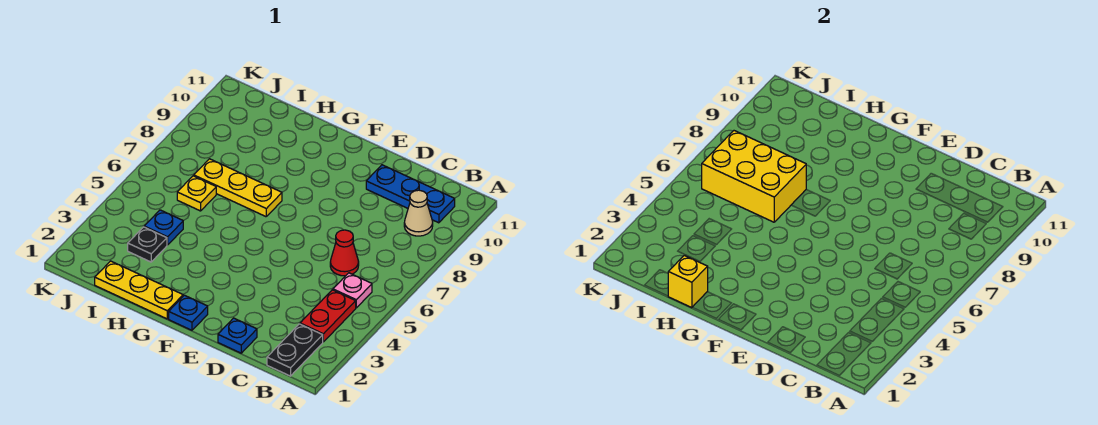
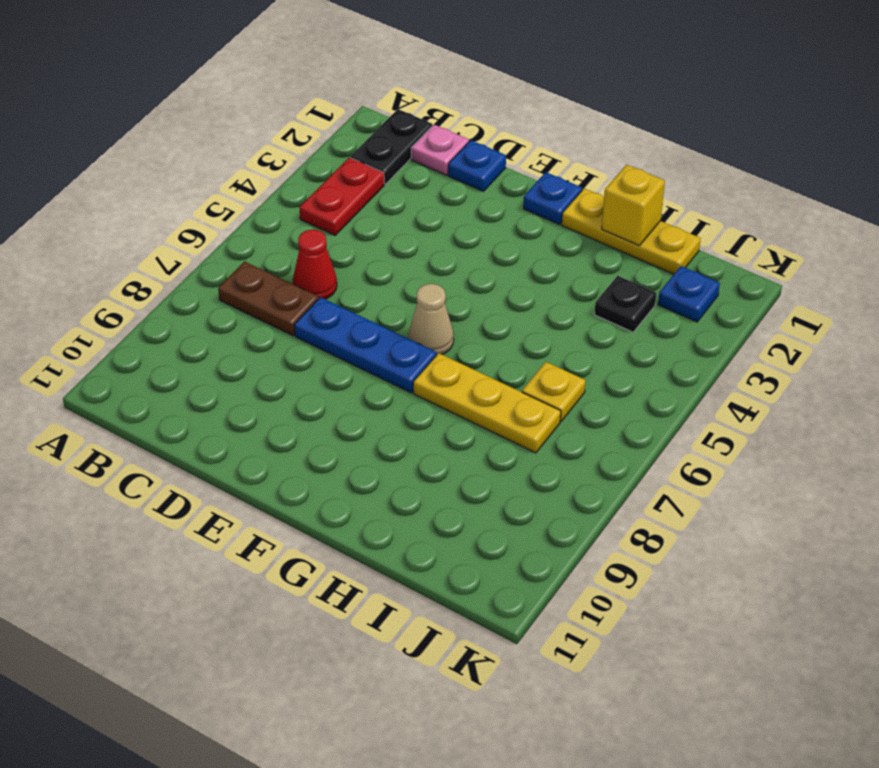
pink plate B5 level 1 -> pink plate C1 level 1
none -> brown plate B7:C7 level 1
tan cone B9 level 1 -> tan cone F6 level 1
blue plate B10:D10 level 1 -> blue plate D7:F7 level 1
yellow brick H6:J7 level 2 -> none
blue plate I4 level 1 -> blue plate J2 level 1

